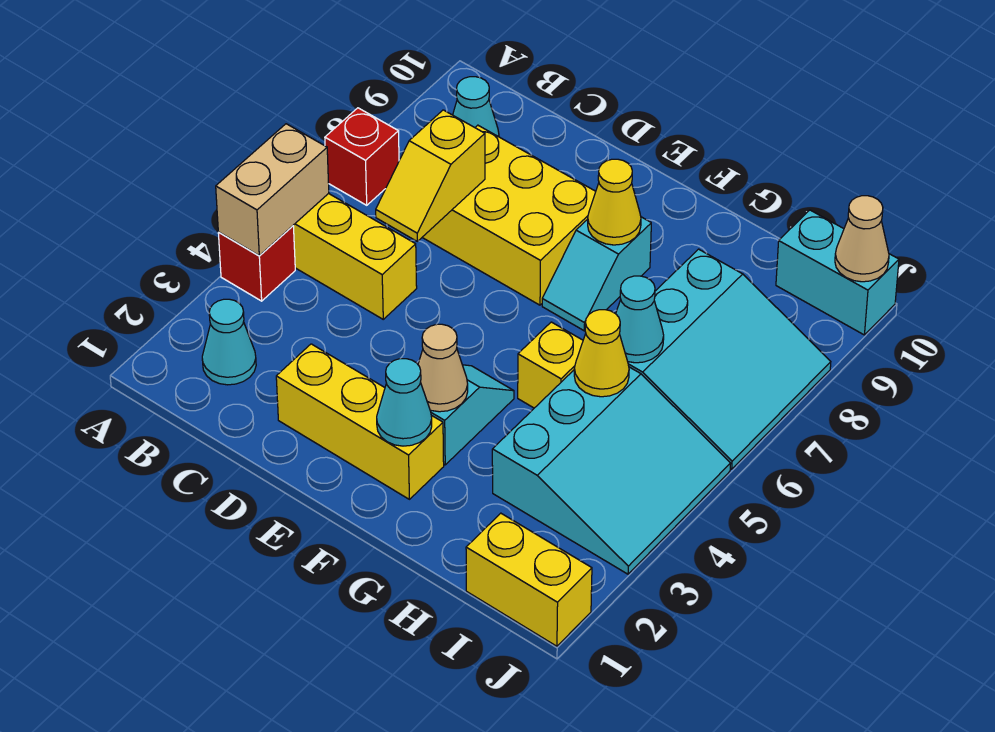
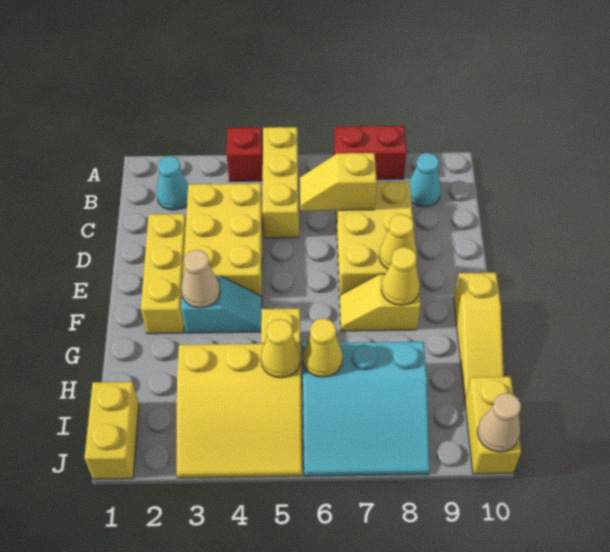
tan brick A4:A5 level 2 -> none
red brick A7 level 1 -> red brick A7:A8 level 1
none -> yellow brick C3:E4 level 1
none -> yellow cone E8 level 2
cyan cone F2 level 2 -> none
cyan slope F7:F8 level 1 top 8 -> yellow slope F7:F8 level 1 top 8
none -> yellow slope F10:H10 level 1 top F
cyan slope H3:J5 level 1 top H -> yellow slope H3:J5 level 1 top H
cyan cone H6 level 2 -> yellow cone H6 level 2
cyan brick I10:J10 level 1 -> yellow brick I10:J10 level 1

